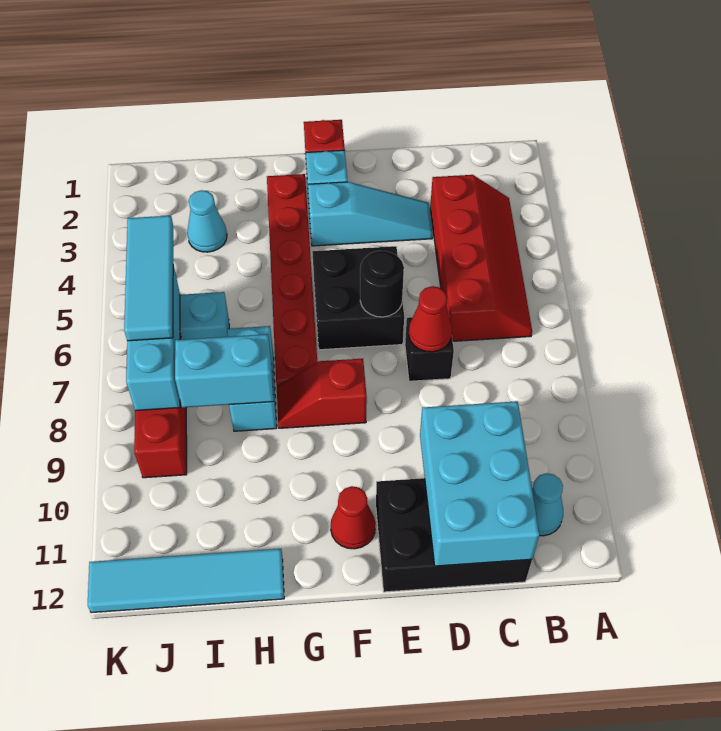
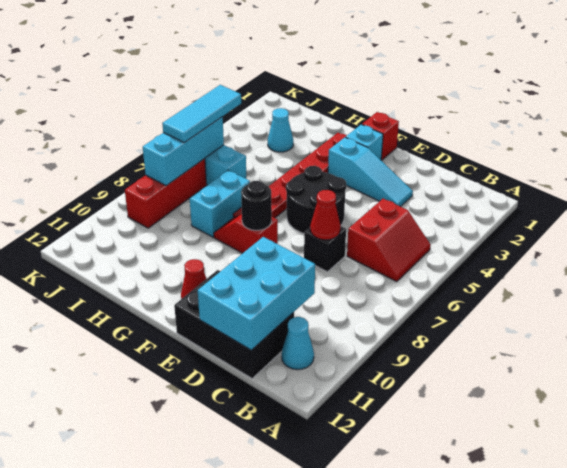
red slope B3:C6 level 1 top C -> red slope B5:C6 level 1 top C
black brick E5:F6 level 1 -> black round brick E5:F6 level 1
black round brick E6 level 2 -> black round brick F8 level 2
cyan brick H8:I8 level 2 -> none
cyan tile H12:K12 level 1 -> none

